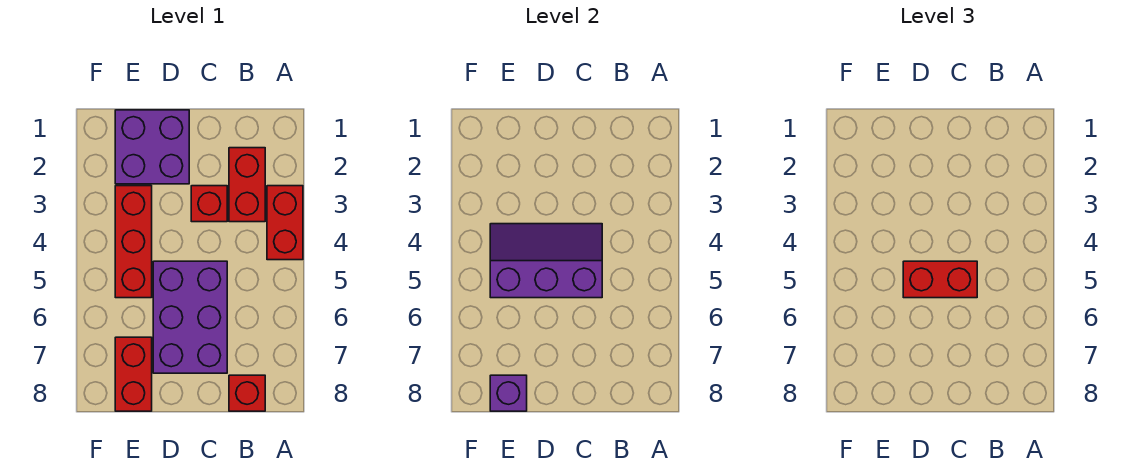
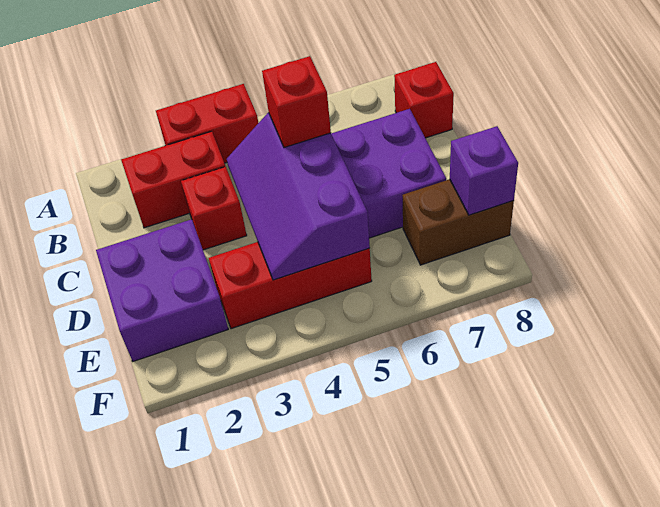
red brick C5:D5 level 3 -> red brick C5 level 3
red brick E7:E8 level 1 -> brown brick E7:E8 level 1

